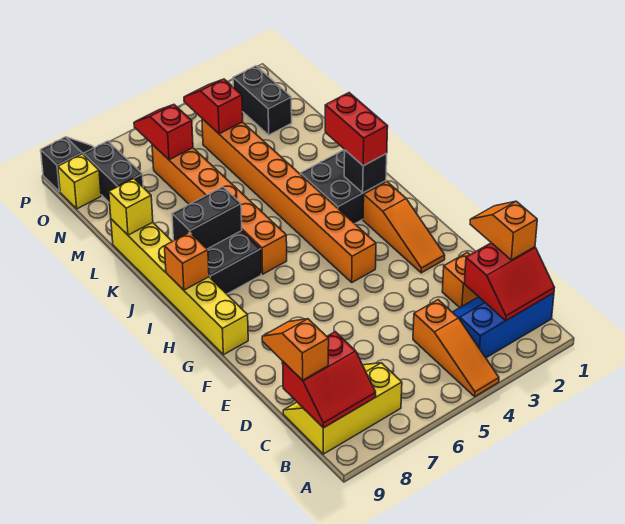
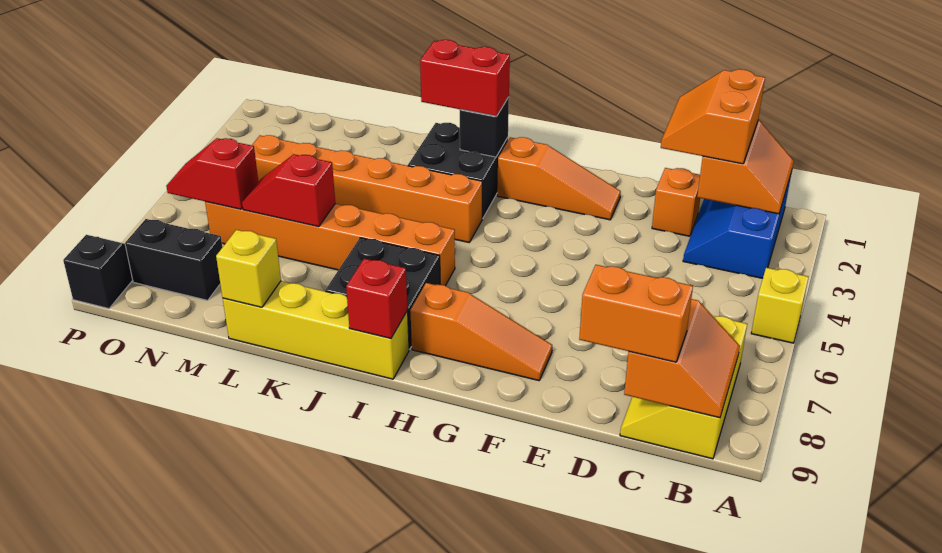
orange slope A4:C4 level 1 top C -> orange slope F8:H8 level 1 top H
red slope B1:C2 level 2 top C -> orange slope B1:C2 level 2 top C
red slope B8:C9 level 2 top C -> orange slope B8:C9 level 2 top C
orange slope C1:D1 level 3 top C -> orange slope C1:D2 level 3 top C
orange slope C9:D9 level 3 top C -> orange brick C9:D9 level 3
orange brick G4:N4 level 1 -> orange brick I4:N4 level 1
yellow brick G9:L9 level 1 -> yellow brick I9:L9 level 1
orange brick I9 level 2 -> red brick I9 level 2
black brick J7:J8 level 2 -> none
black brick N2:O2 level 1 -> none
red slope N4:O4 level 2 top N -> red slope L6:M6 level 2 top L
yellow brick O9 level 1 -> yellow brick A5 level 1

